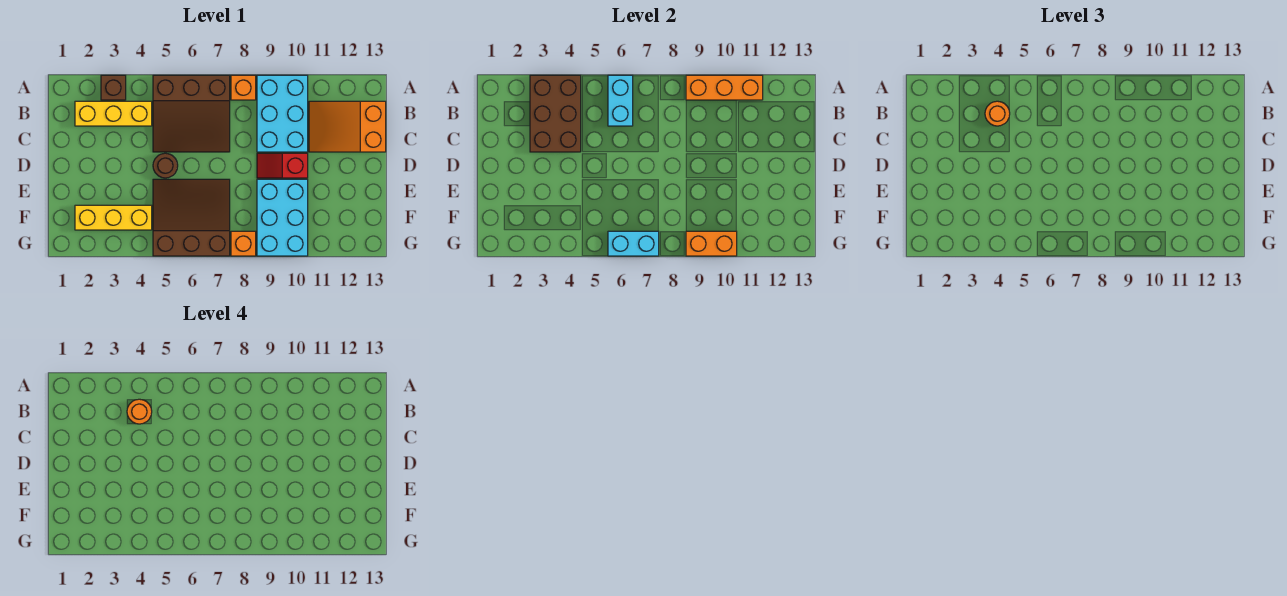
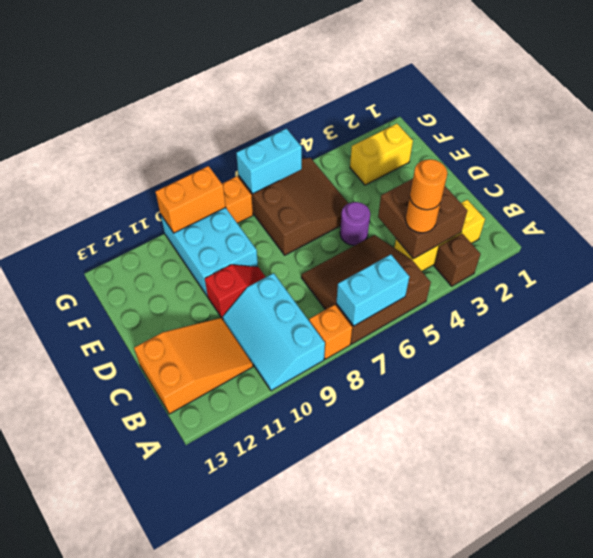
brown brick A3:C4 level 2 -> brown brick B3:C4 level 2
cyan brick A6:B6 level 2 -> cyan brick A6:A7 level 2
cyan brick A9:C10 level 1 -> cyan slope A9:C10 level 1 top 9
orange brick A9:A11 level 2 -> none
brown round brick D5 level 1 -> purple round brick D5 level 1
brown slope E5:G7 level 1 top G -> brown slope E5:G7 level 1 top 7
yellow brick F2:F4 level 1 -> yellow brick F2:F3 level 1

